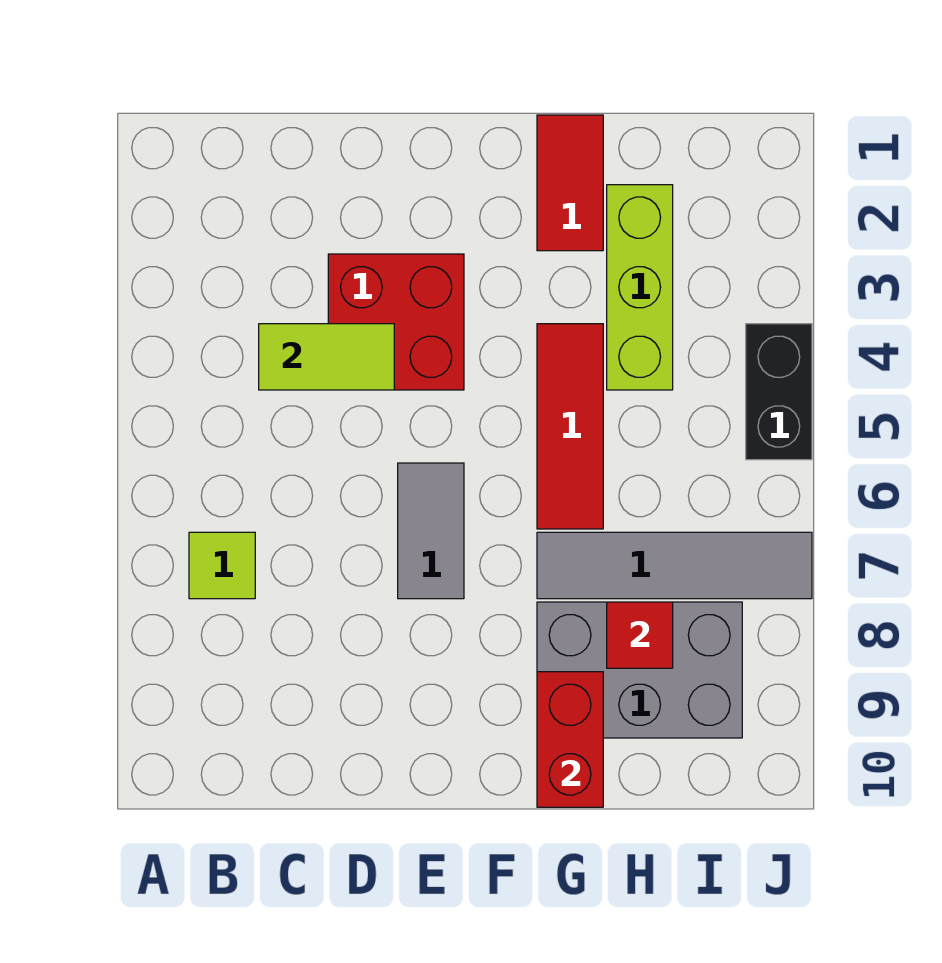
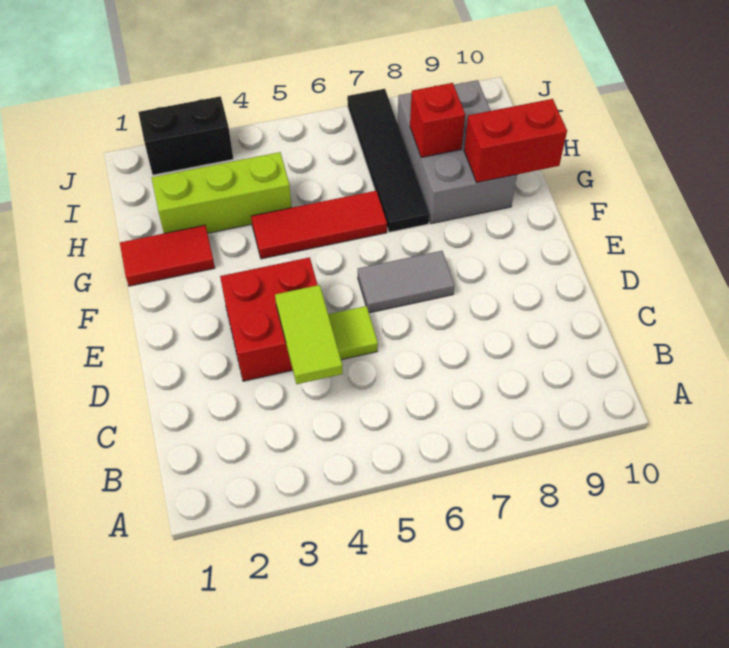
lime tile B7 level 1 -> lime tile D5 level 1
grey tile G7:J7 level 1 -> black tile G7:J7 level 1
red tile H8 level 2 -> red brick H8 level 2
black brick J4:J5 level 1 -> black brick J2:J3 level 1

